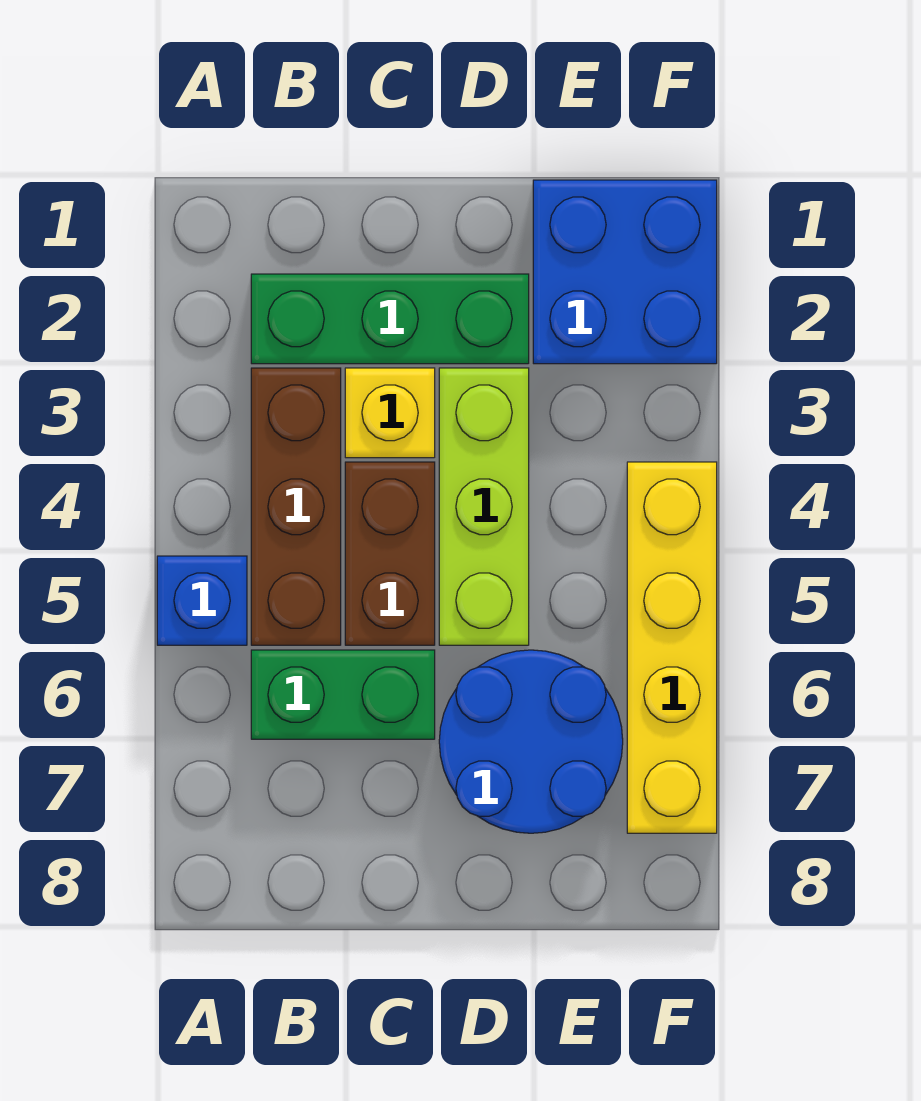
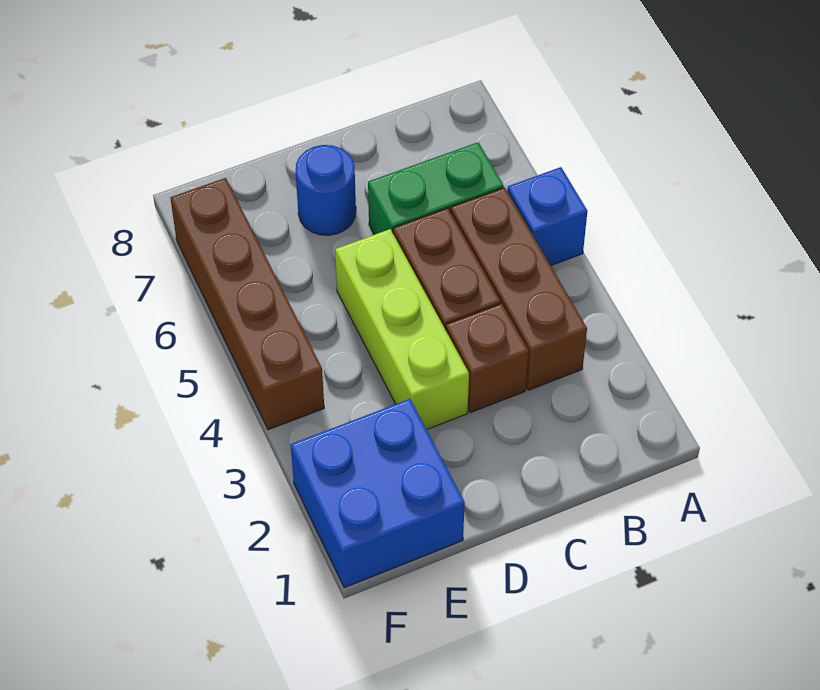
green brick B2:D2 level 1 -> none
yellow brick C3 level 1 -> brown brick C3 level 1
blue round brick D6:E7 level 1 -> blue round brick D7 level 1
yellow brick F4:F7 level 1 -> brown brick F4:F7 level 1

